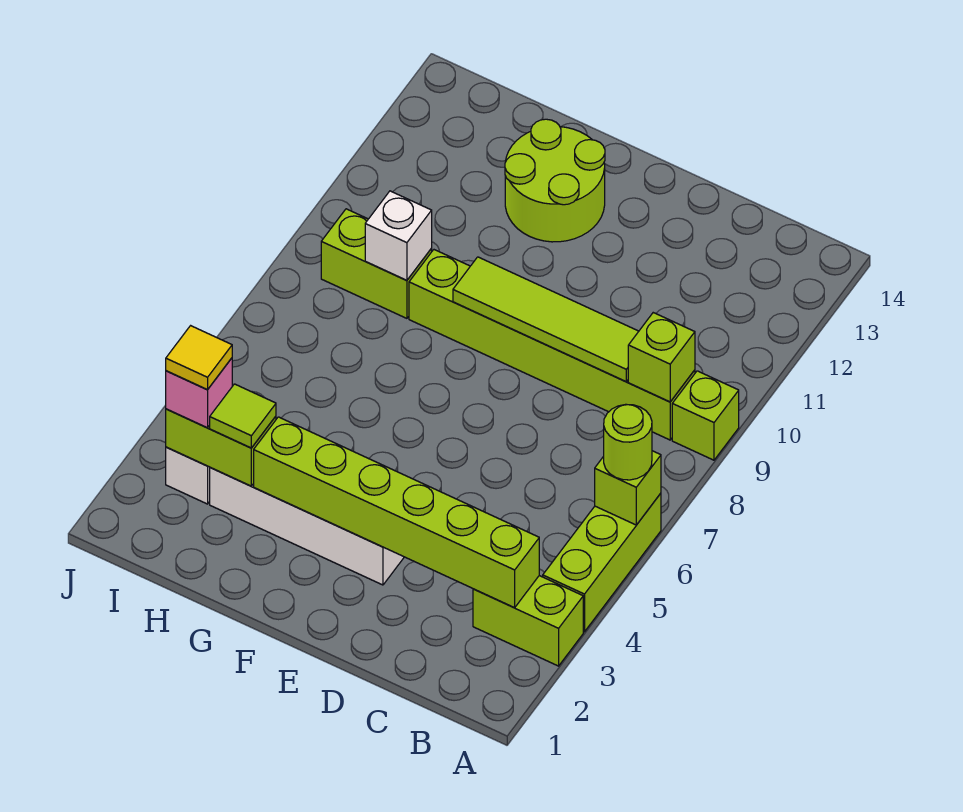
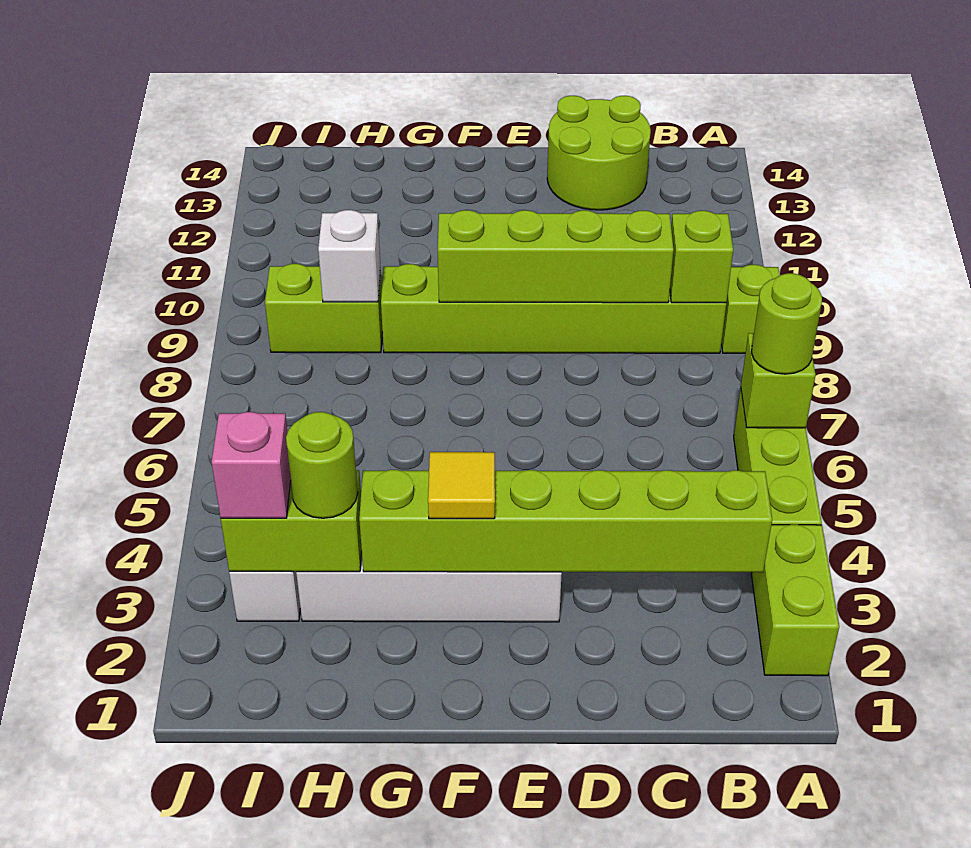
lime brick A3:B3 level 1 -> lime brick A2:A3 level 1
lime tile C9:F9 level 2 -> lime brick C9:F9 level 2
lime round brick F12:G13 level 1 -> lime round brick C13:D14 level 1
lime tile H3 level 3 -> lime round brick H3 level 3
yellow tile I3 level 4 -> yellow tile F3 level 3

